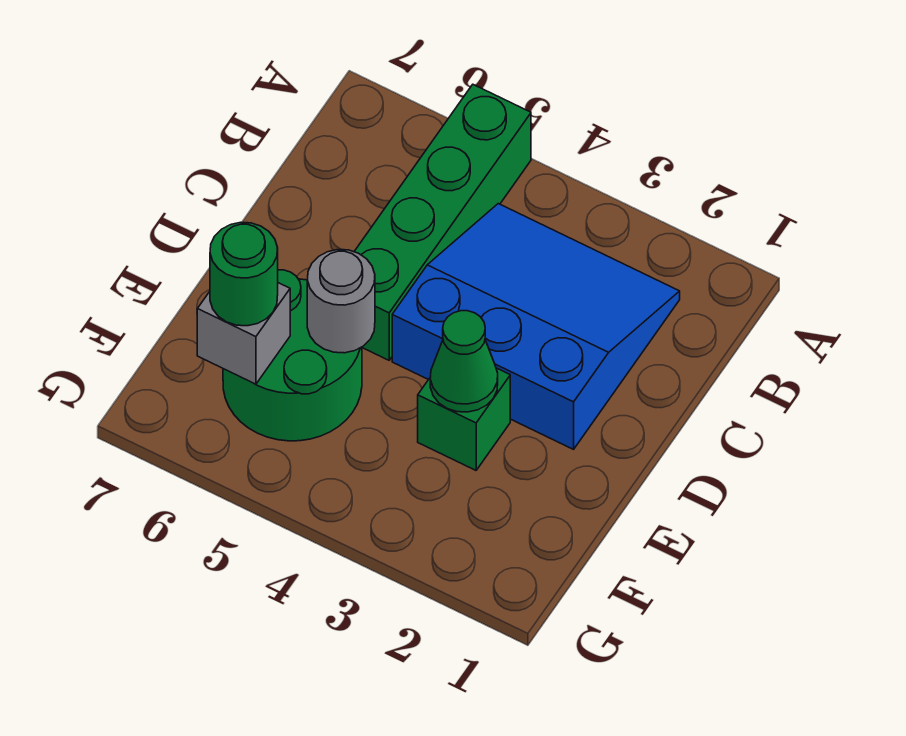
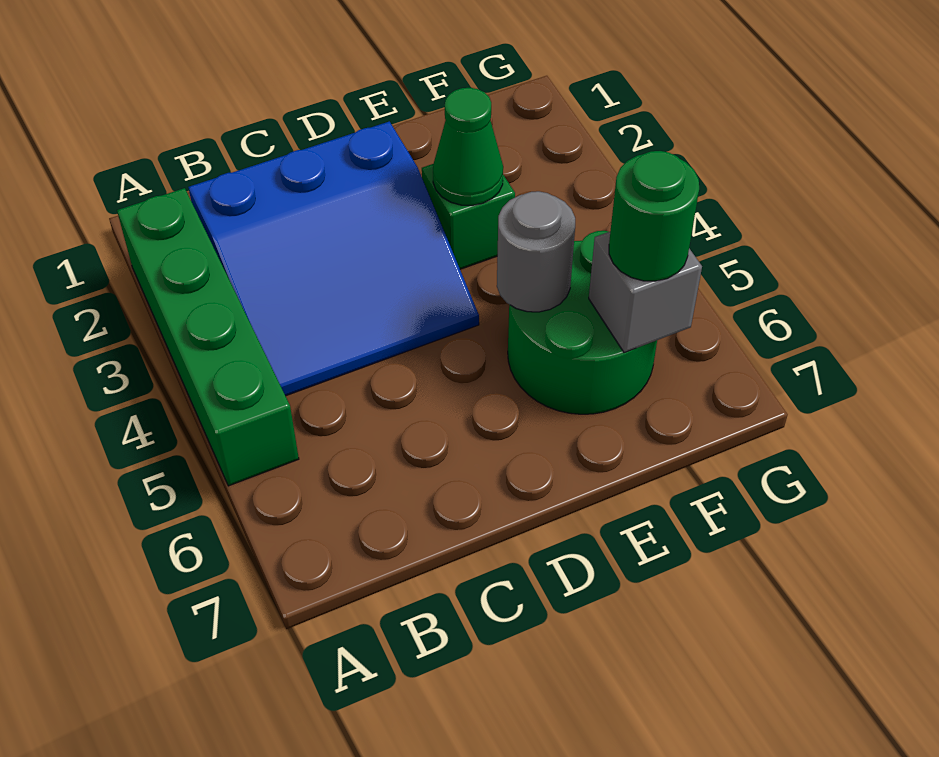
green brick A5:D5 level 1 -> green brick A2:A5 level 1
blue slope B2:D4 level 1 top D -> blue slope B2:D4 level 1 top 2

